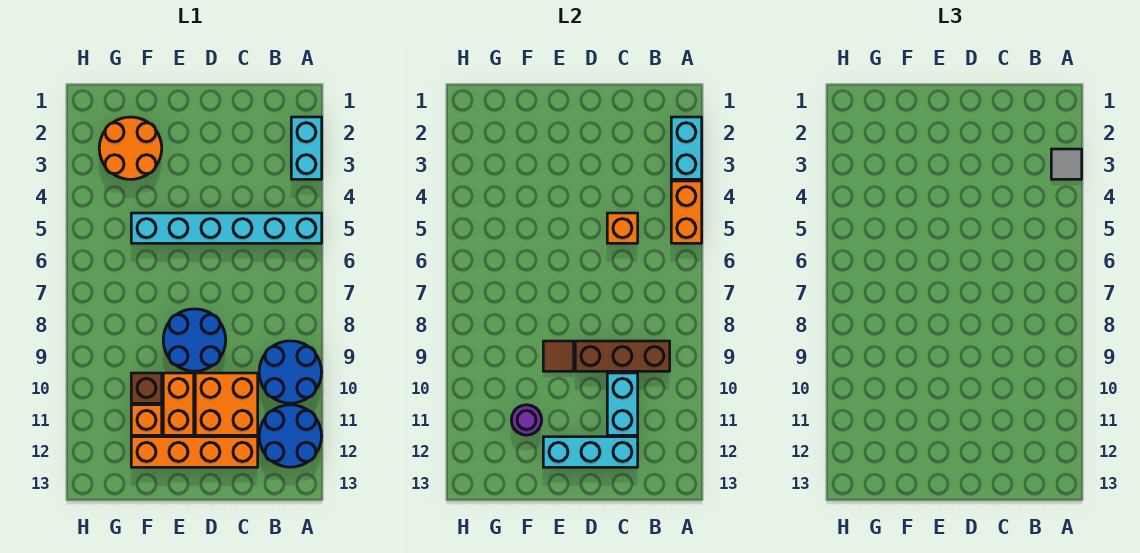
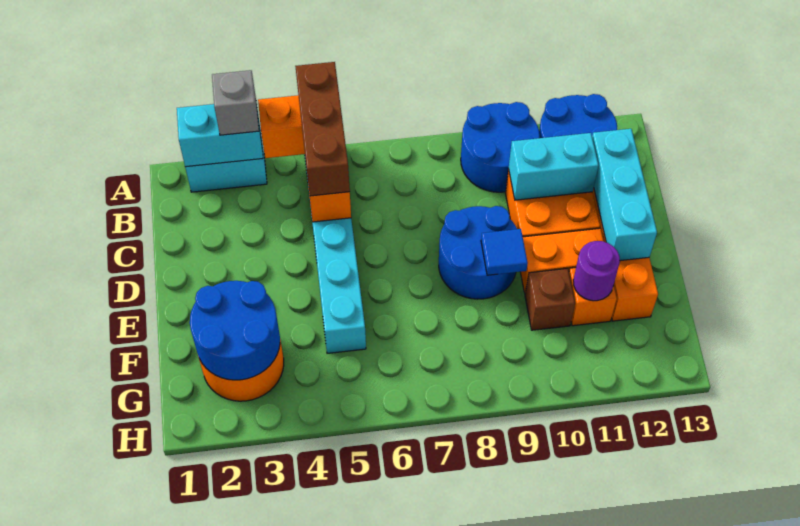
grey tile A3 level 3 -> grey brick A3 level 3
brown brick B9:D9 level 2 -> brown brick A5:C5 level 3
brown tile E9 level 2 -> blue tile E9 level 2
none -> blue round brick F2:G3 level 2

